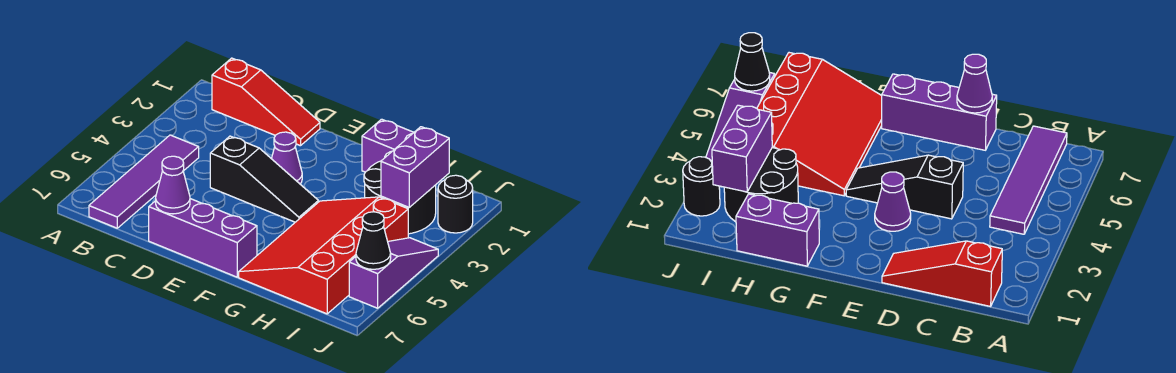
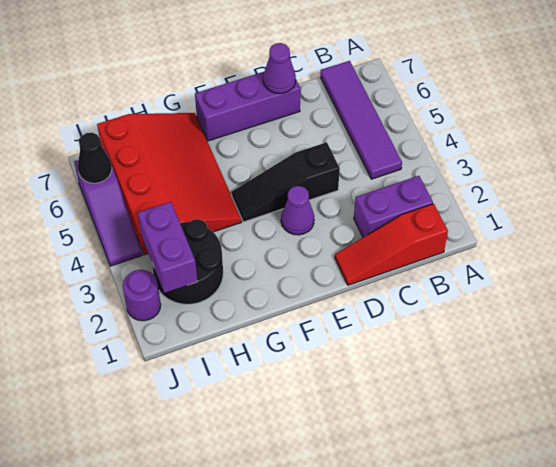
purple brick G1:H1 level 1 -> purple brick B2:C2 level 1
black round brick J2 level 1 -> purple round brick J2 level 1

